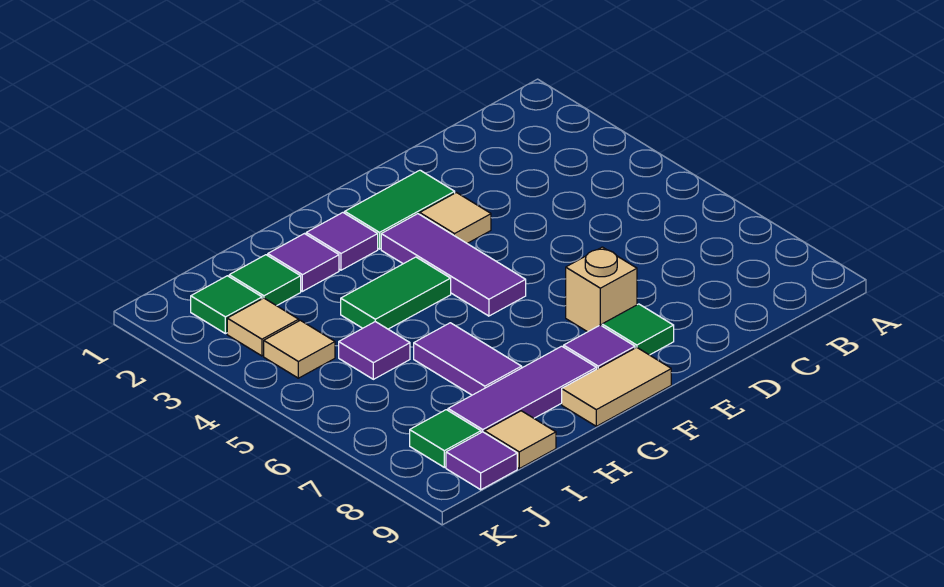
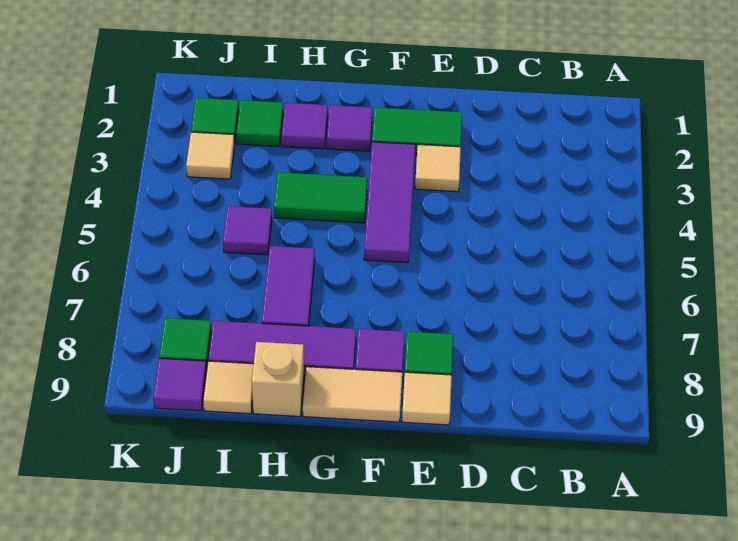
tan brick E7 level 1 -> tan brick H9 level 1
tan tile J4 level 1 -> tan tile E9 level 1

